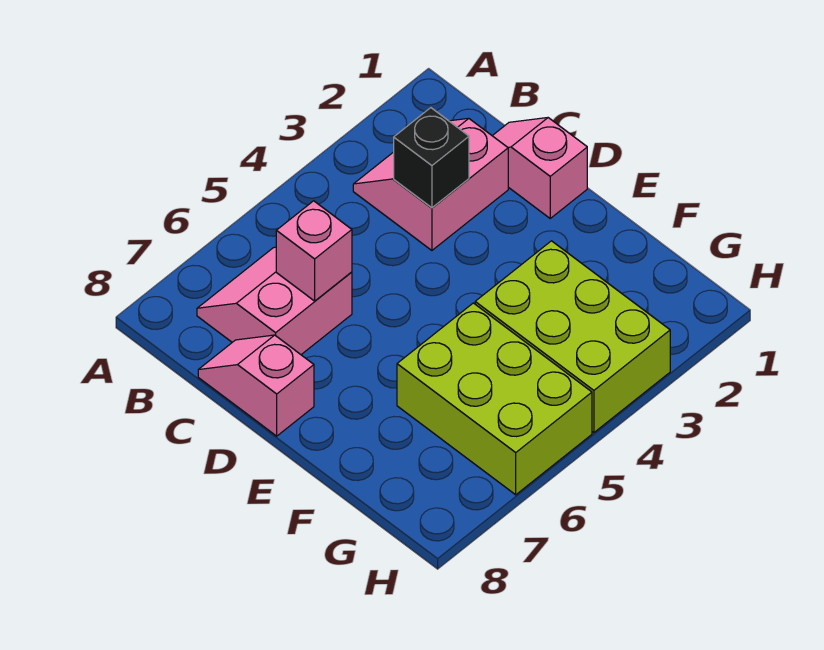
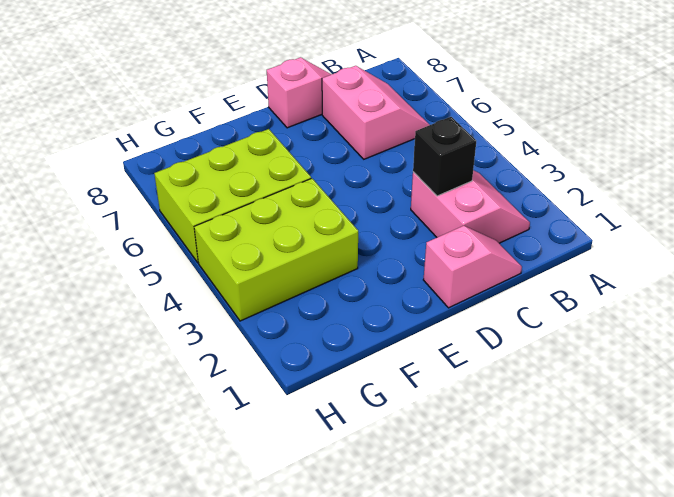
pink brick C6 level 2 -> none

